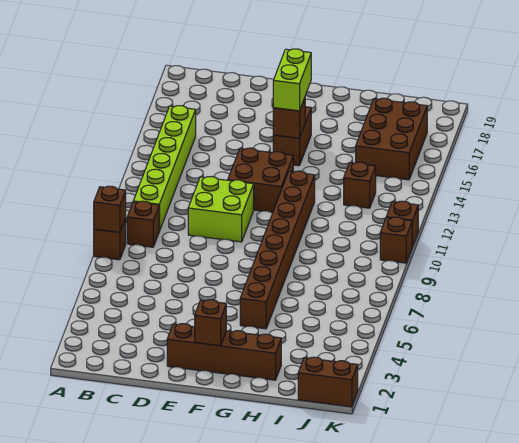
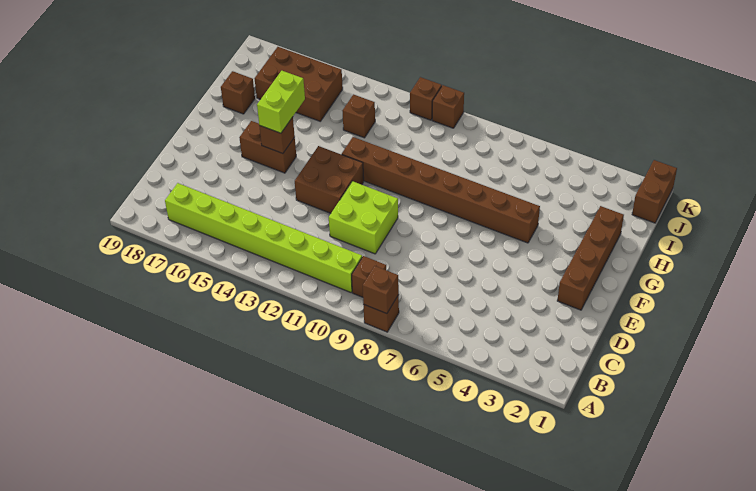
lime brick B10:B15 level 1 -> lime brick B10:B17 level 1
brown brick F2 level 2 -> brown brick H18 level 1
lime brick F15:F16 level 3 -> lime brick F15:G15 level 3

